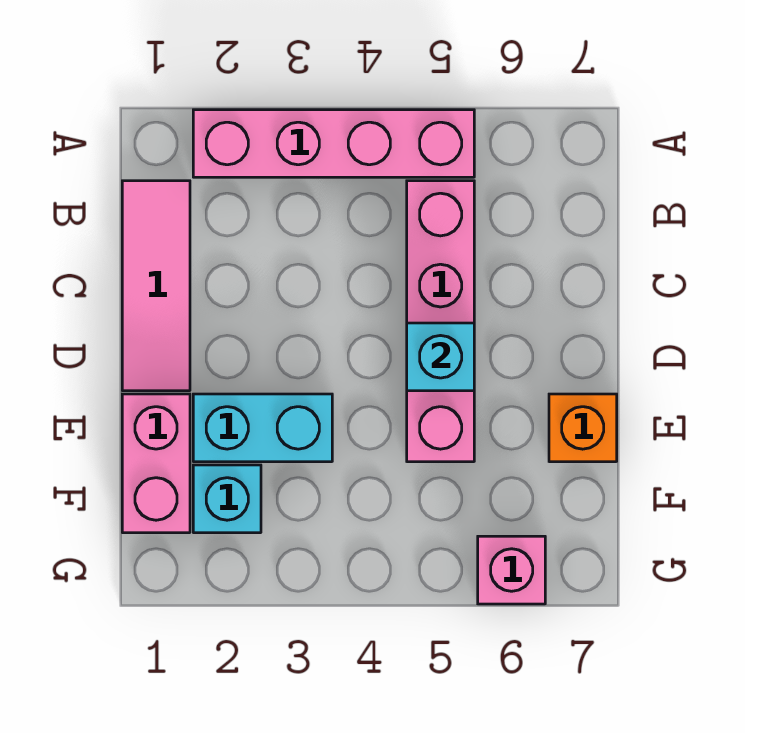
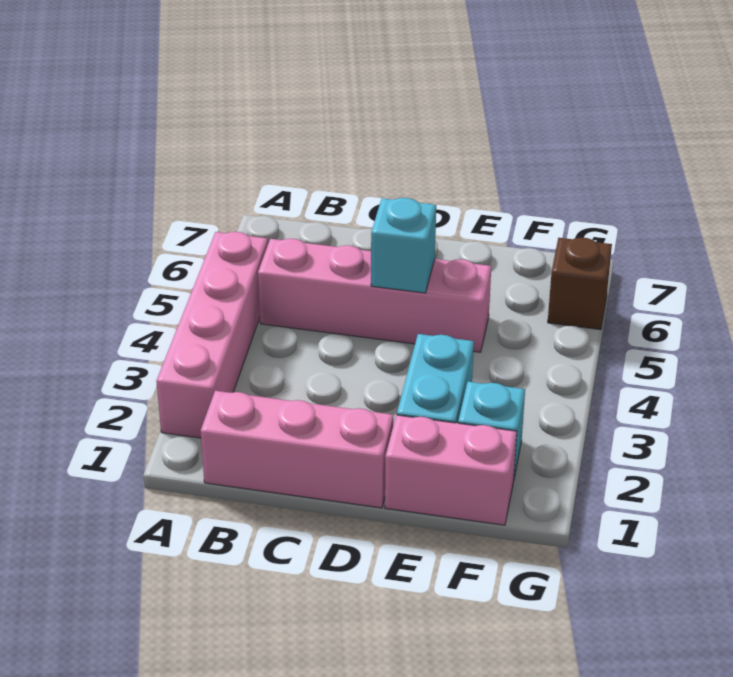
pink tile B1:D1 level 1 -> pink brick B1:D1 level 1
orange brick E7 level 1 -> none
pink brick G6 level 1 -> brown brick G6 level 1

